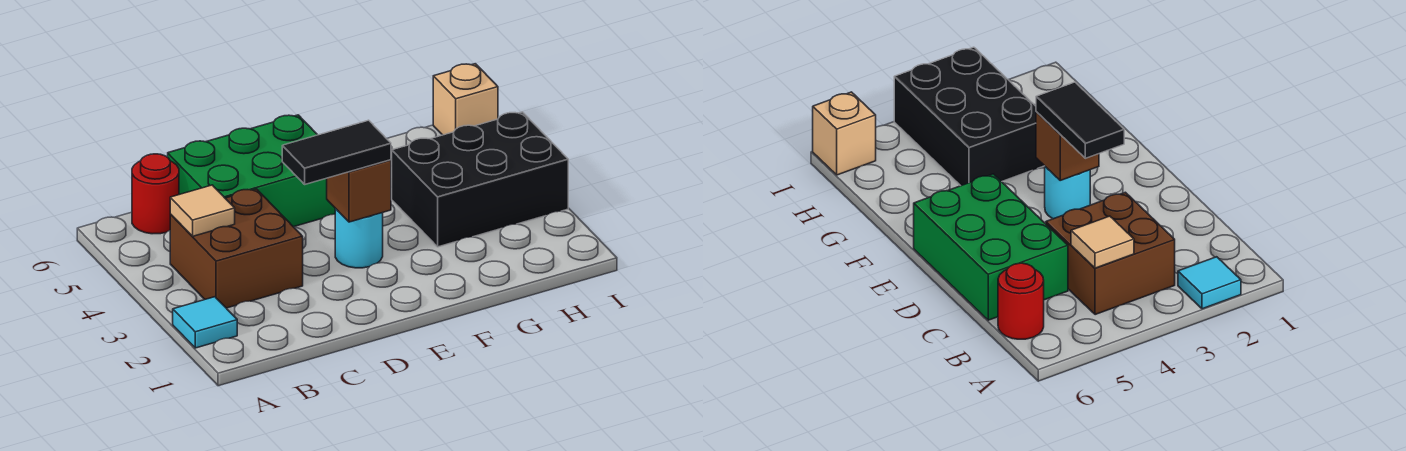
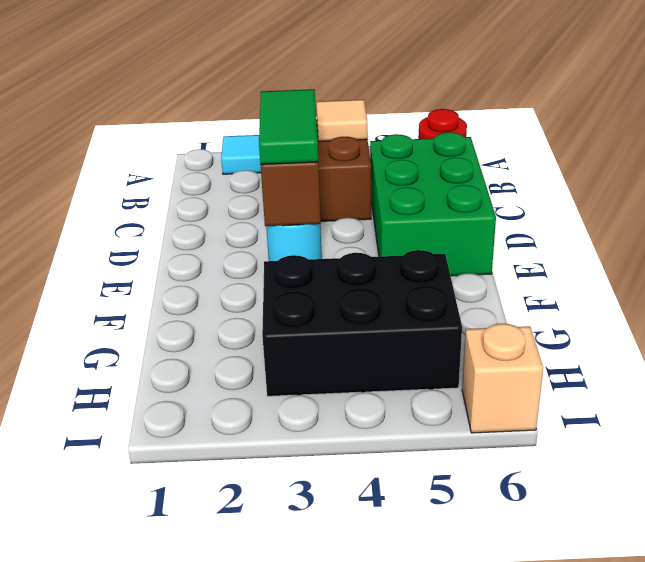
black tile D3:E3 level 3 -> green tile D3:E3 level 3
black brick G3:I4 level 1 -> black brick G3:H5 level 1

